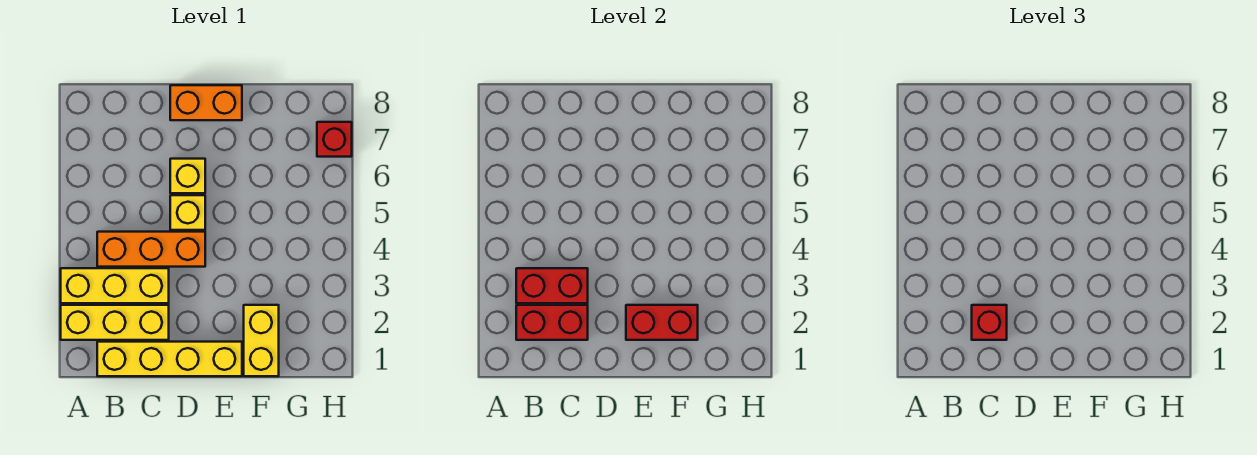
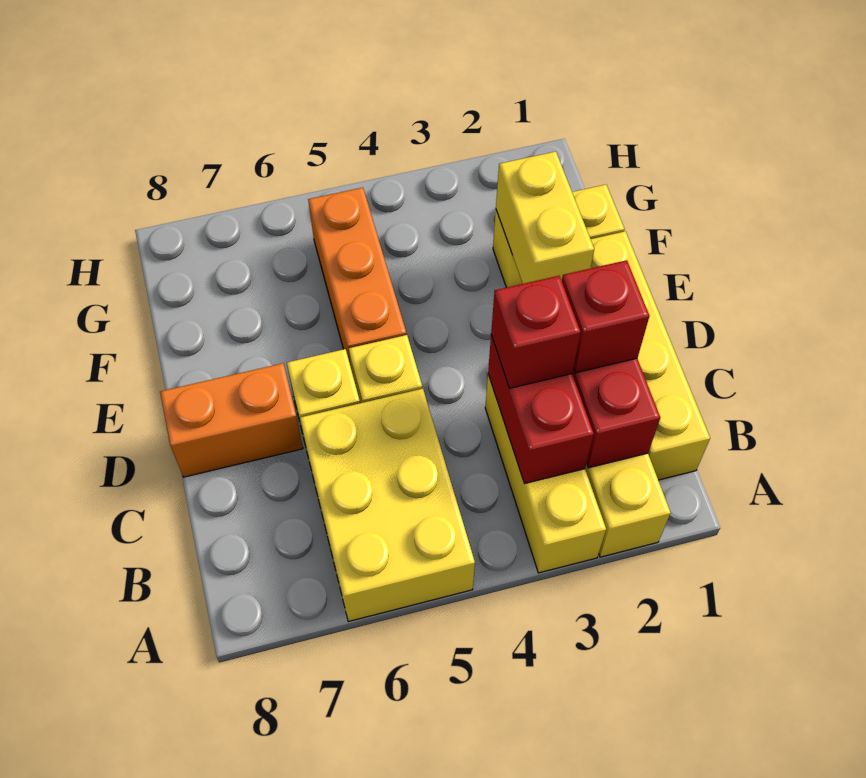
none -> yellow brick A5:C6 level 1
orange brick B4:D4 level 1 -> orange brick E5:G5 level 1
orange brick D8:E8 level 1 -> orange brick D7:D8 level 1
red brick E2:F2 level 2 -> yellow brick E2:F2 level 2
red brick H7 level 1 -> red brick C3 level 3

